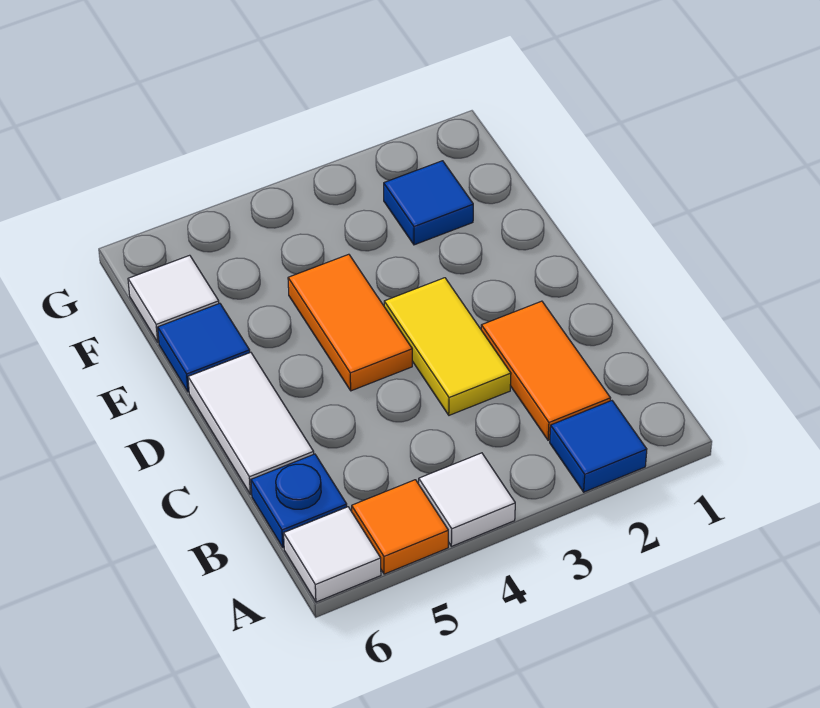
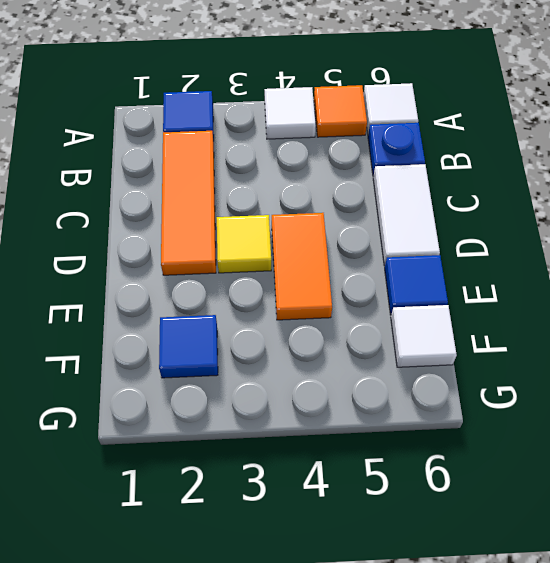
orange tile B2:C2 level 1 -> orange tile B2:D2 level 1
yellow tile C3:D3 level 1 -> yellow tile D3 level 1

